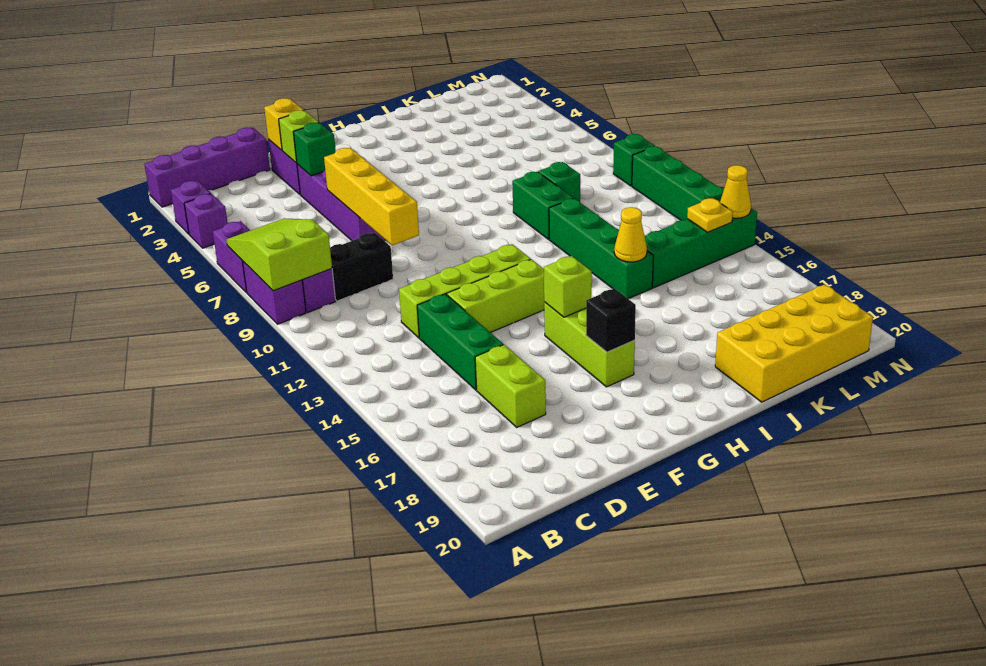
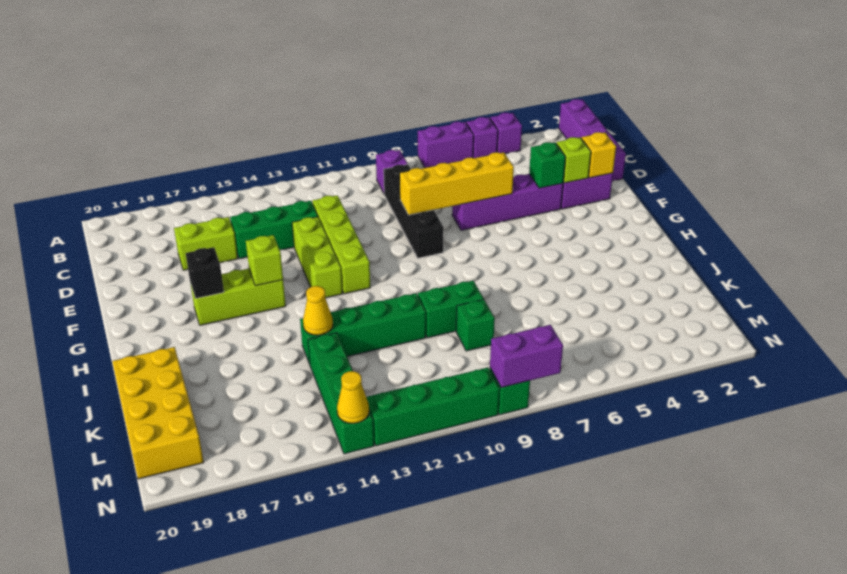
purple brick A3 level 1 -> purple brick A5 level 1
lime slope A7:B9 level 2 top 9 -> none
purple brick A8:A9 level 1 -> purple brick N8:N9 level 2
black brick C9:D9 level 1 -> black brick C9:F9 level 1
yellow plate M14 level 2 -> none

